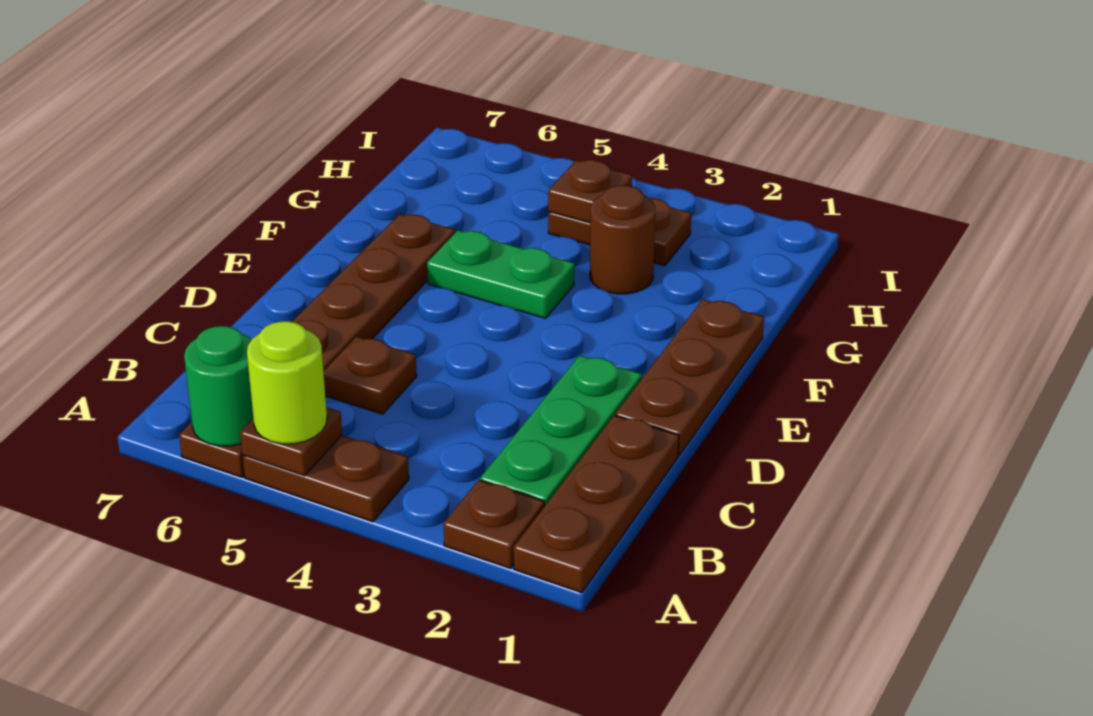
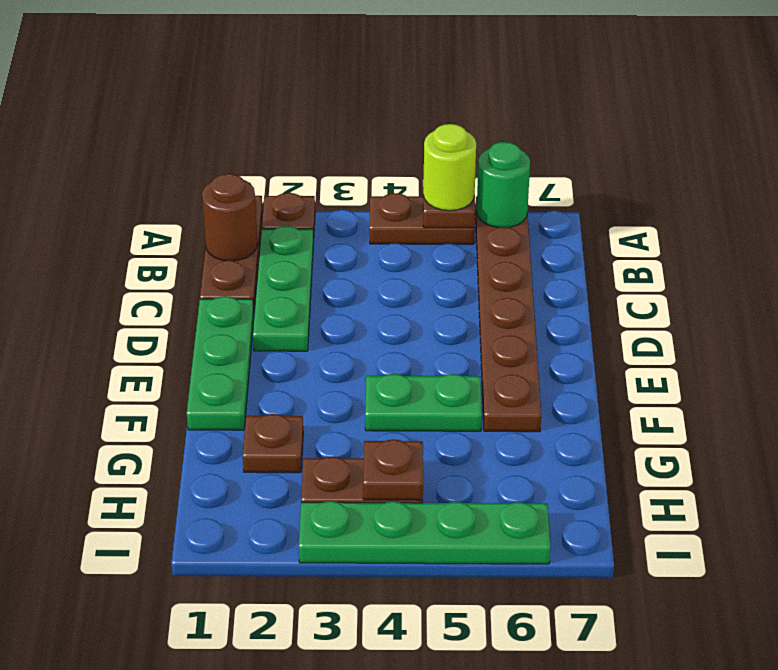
brown plate C5 level 1 -> brown plate G2 level 1
brown plate D1:F1 level 1 -> green plate D1:F1 level 1
brown round brick G3 level 1 -> brown round brick B1 level 2
none -> green plate I3:I6 level 1

